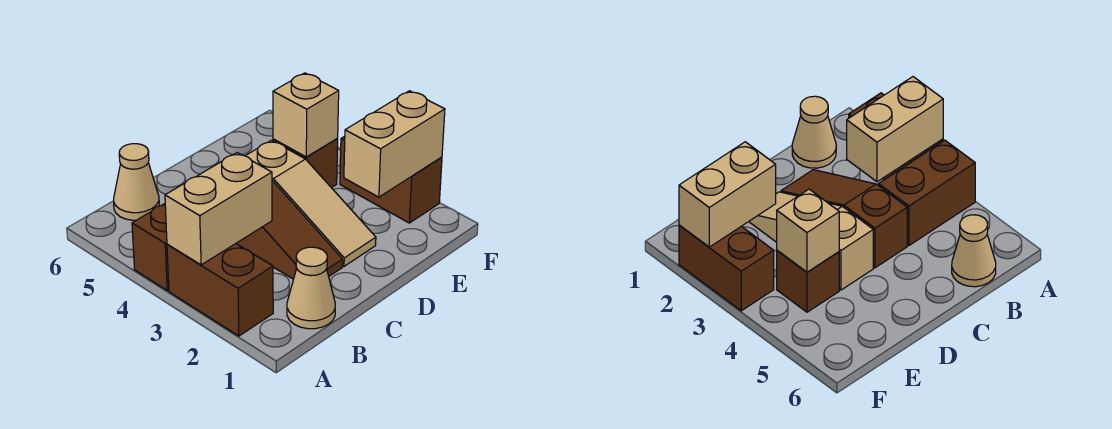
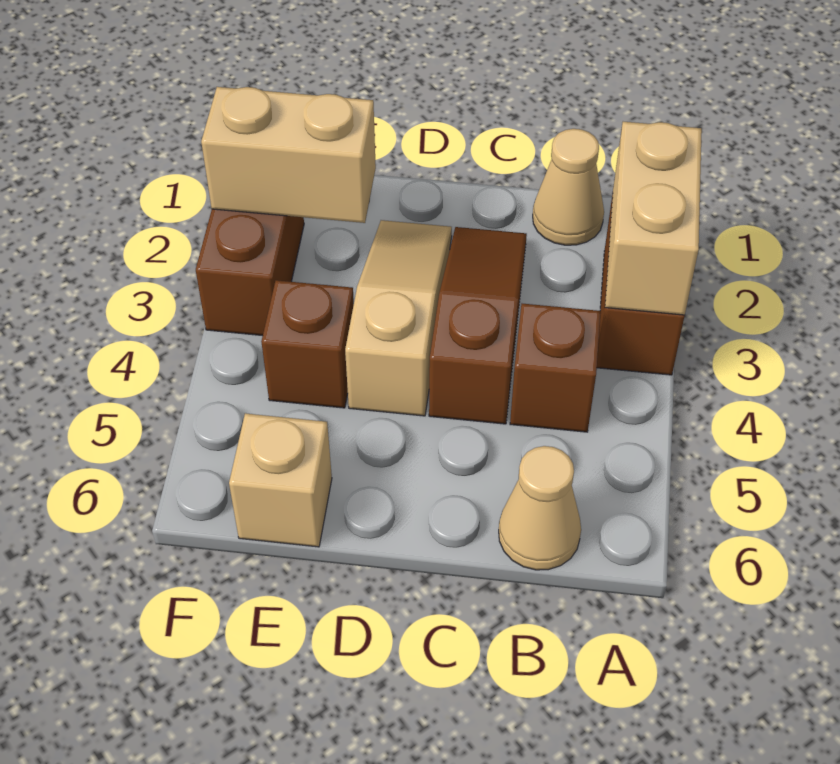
tan brick A3:B3 level 2 -> tan brick A2:A3 level 2
brown brick A4:B4 level 1 -> brown brick B4 level 1
tan brick E4 level 2 -> tan brick E6 level 1

